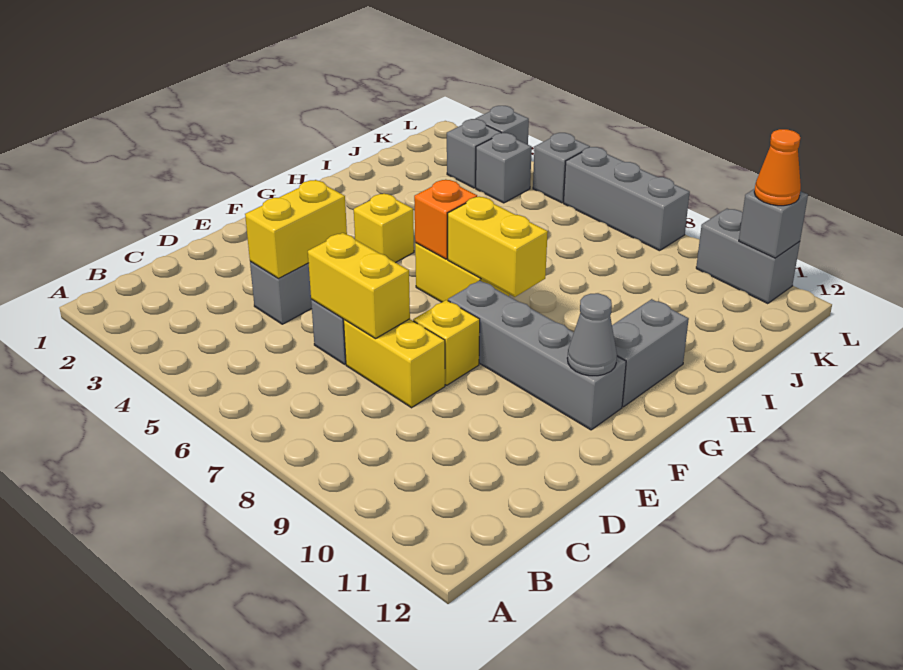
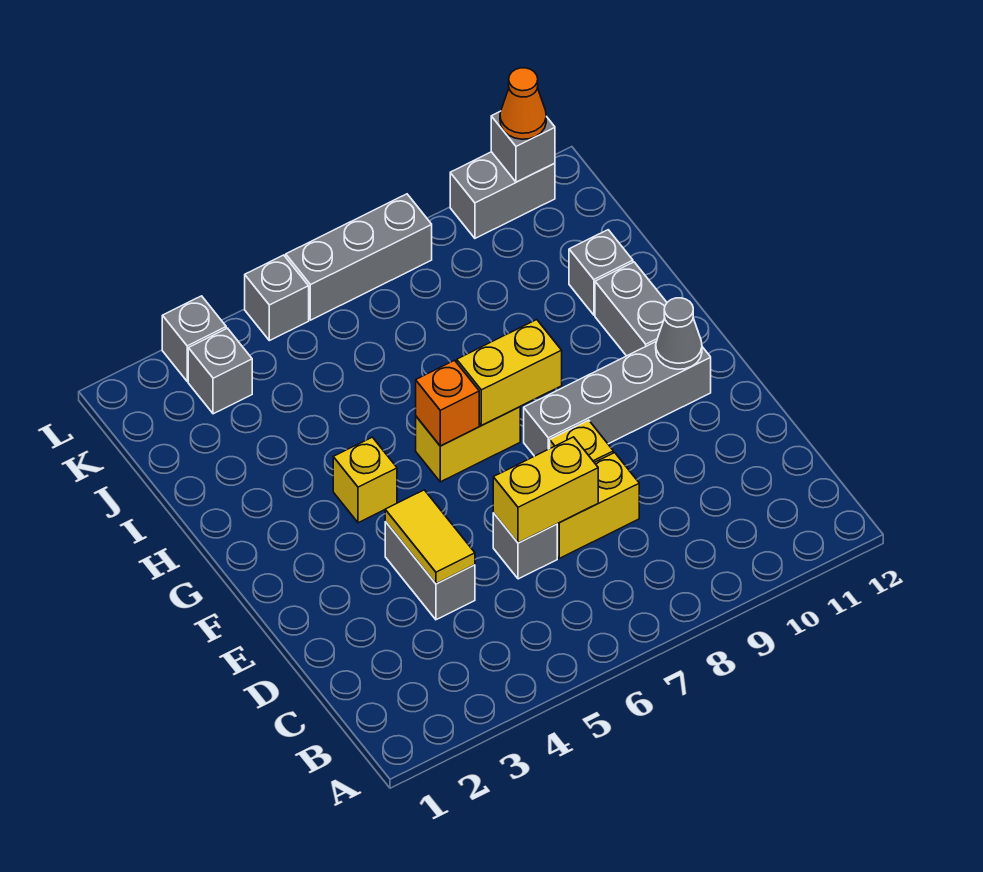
yellow brick D4:E4 level 2 -> yellow tile D4:E4 level 2
grey brick K4 level 1 -> grey brick I11 level 1

